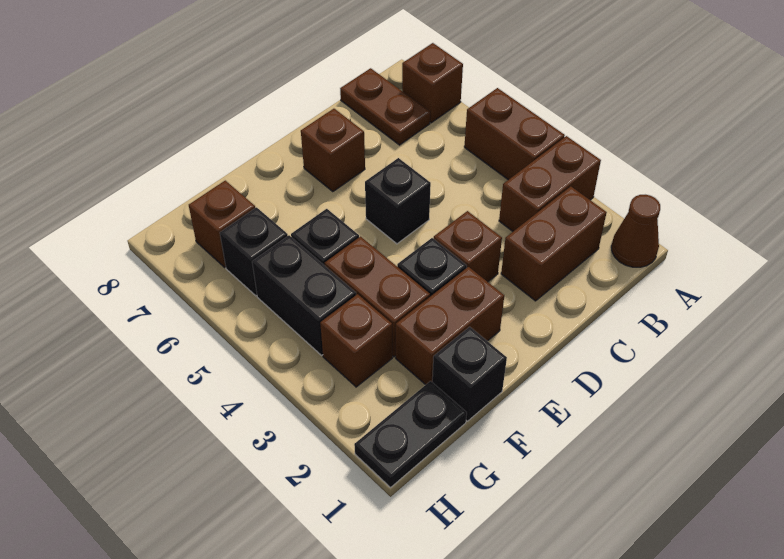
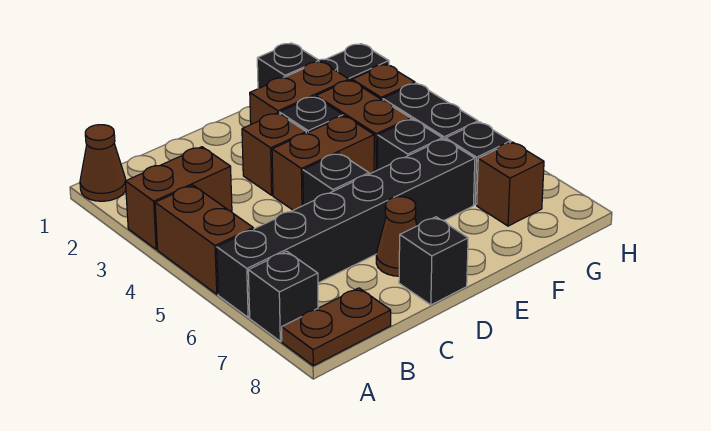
none -> black brick A6:F6 level 1
brown brick A7 level 1 -> black brick A7 level 1
brown brick B2:C2 level 1 -> brown brick D4:E4 level 1
brown plate B7:B8 level 1 -> brown plate A8:B8 level 1
brown brick D7 level 1 -> brown cone D7 level 1
none -> black brick D8 level 1

